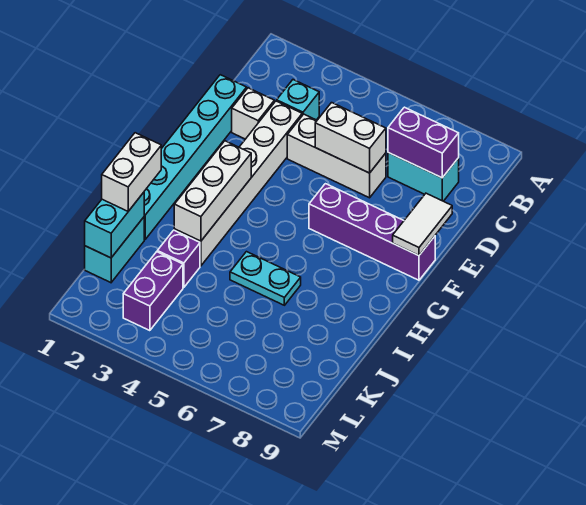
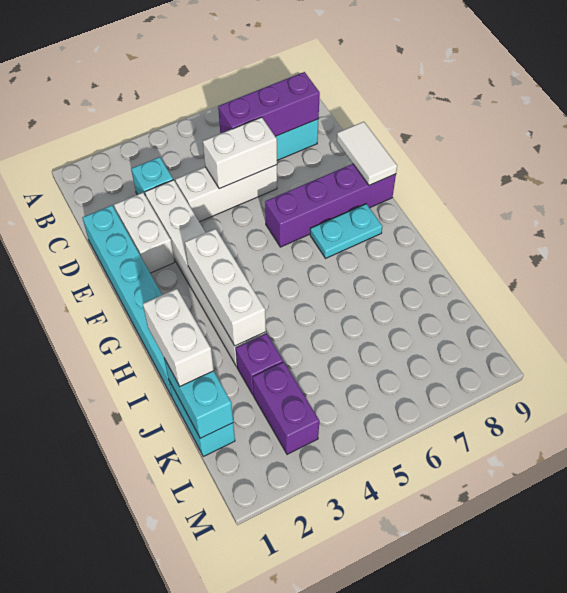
purple brick C7:C8 level 2 -> purple brick C6:C8 level 2
white brick D2 level 1 -> white brick D2:E2 level 1
cyan plate I5:I6 level 1 -> cyan plate G7:G8 level 1

